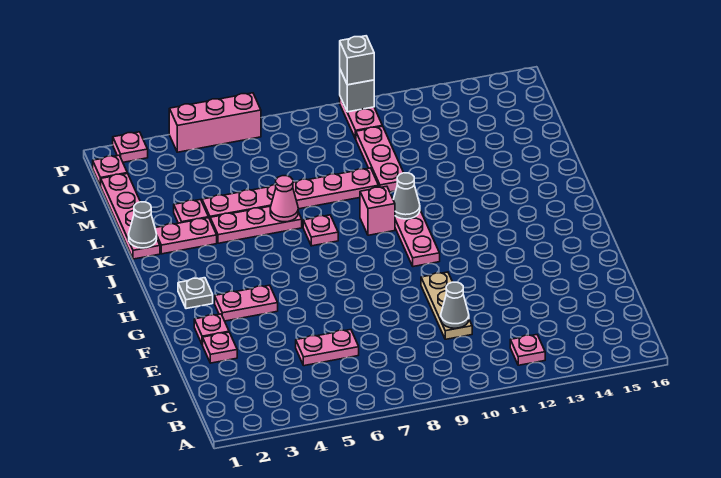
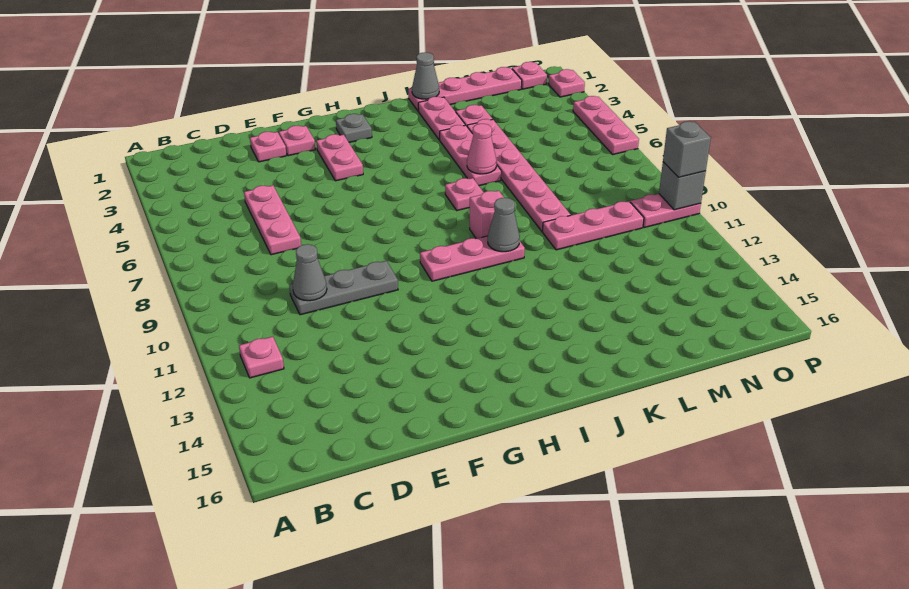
pink plate D5:D6 level 1 -> pink plate D5:D7 level 1
tan plate D10:F10 level 1 -> grey plate D10:F10 level 1
pink brick P4:P6 level 1 -> pink plate P4:P6 level 1

